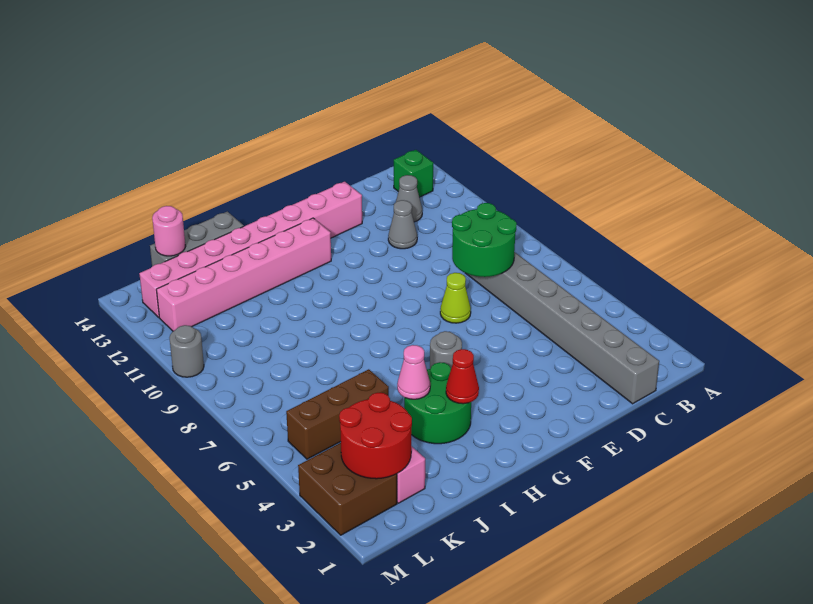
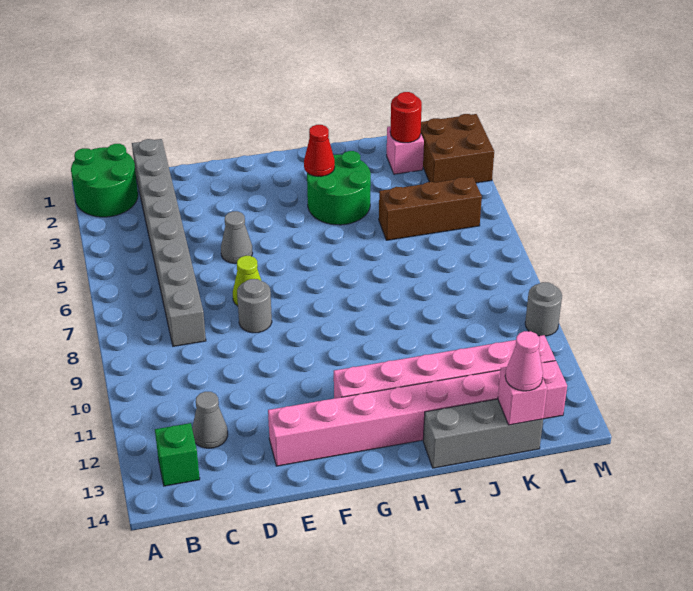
green round brick C7:D8 level 2 -> green round brick A1:B2 level 1
grey cone D11 level 1 -> grey cone E5 level 1
grey round brick G5 level 1 -> grey round brick E8 level 1
pink cone I4 level 2 -> pink cone K14 level 3
red round brick K2:L3 level 2 -> red round brick K2 level 2
pink round brick K14 level 2 -> pink brick K14 level 2

